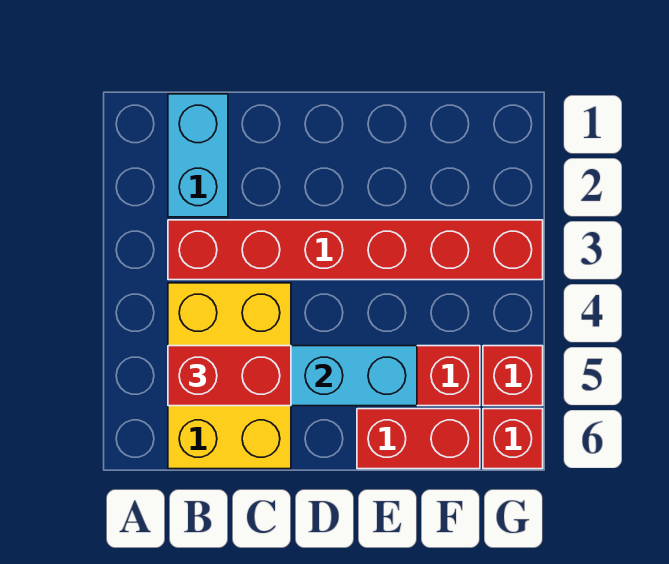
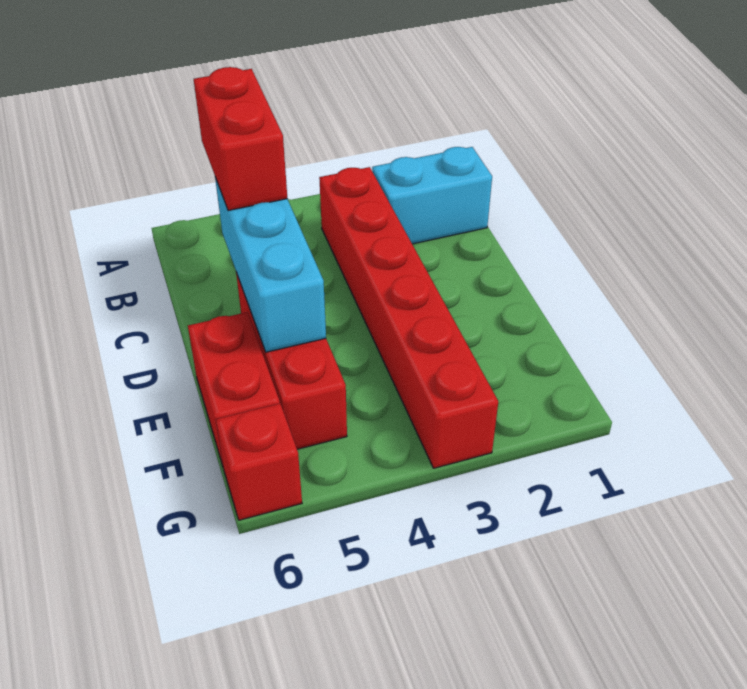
yellow brick B4:C6 level 1 -> none
red brick G5 level 1 -> none

